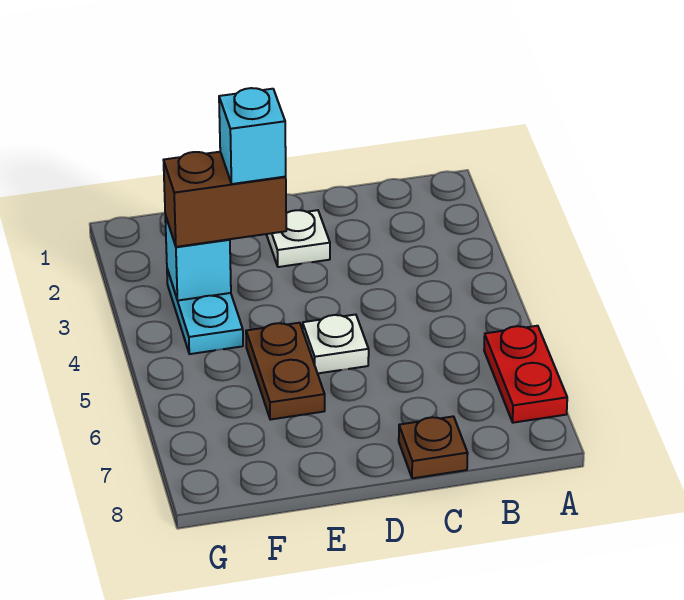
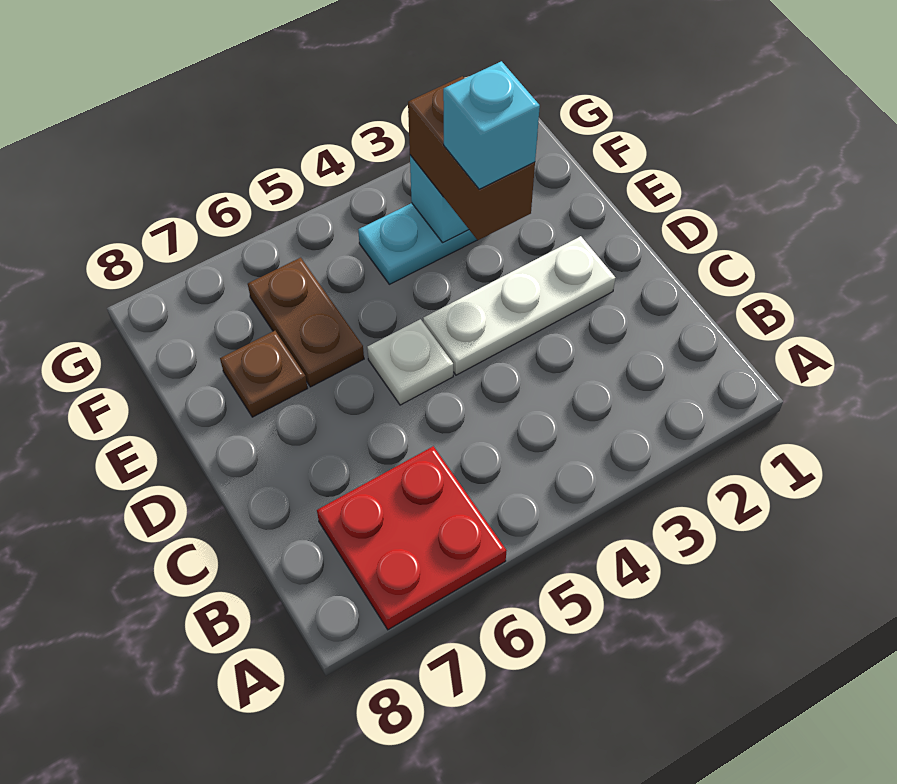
red plate A6:A7 level 1 -> red plate A6:B7 level 1
brown plate C8 level 1 -> brown plate E7 level 1
white plate D2 level 1 -> white plate D2:D4 level 1
brown plate E5:E6 level 1 -> brown plate E6:F6 level 1

